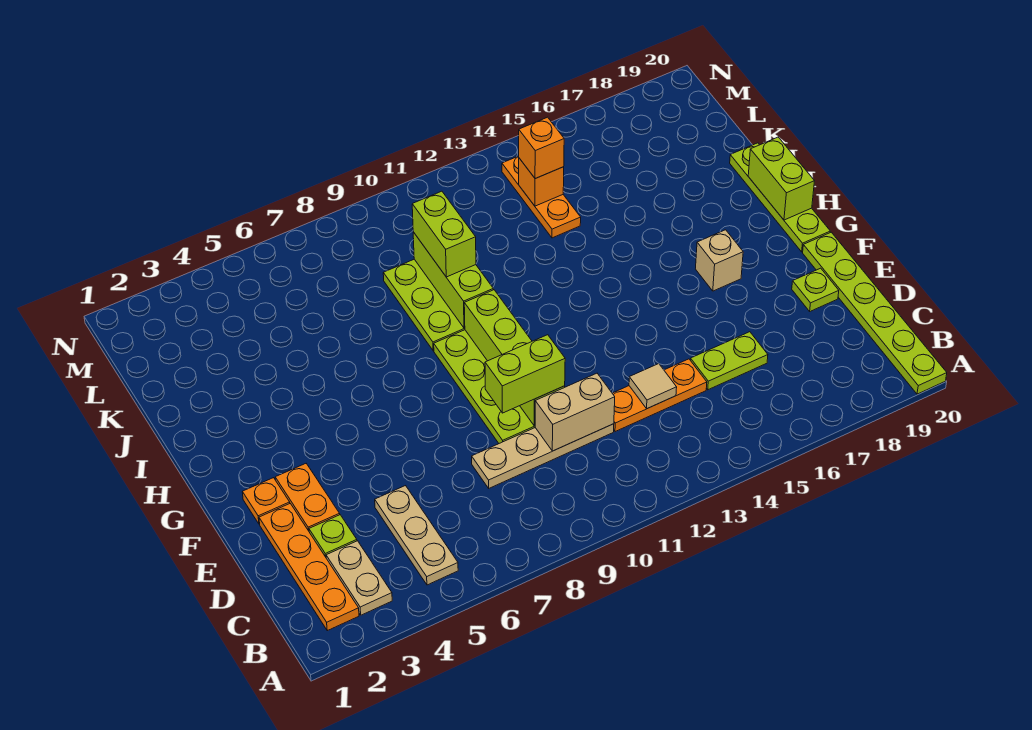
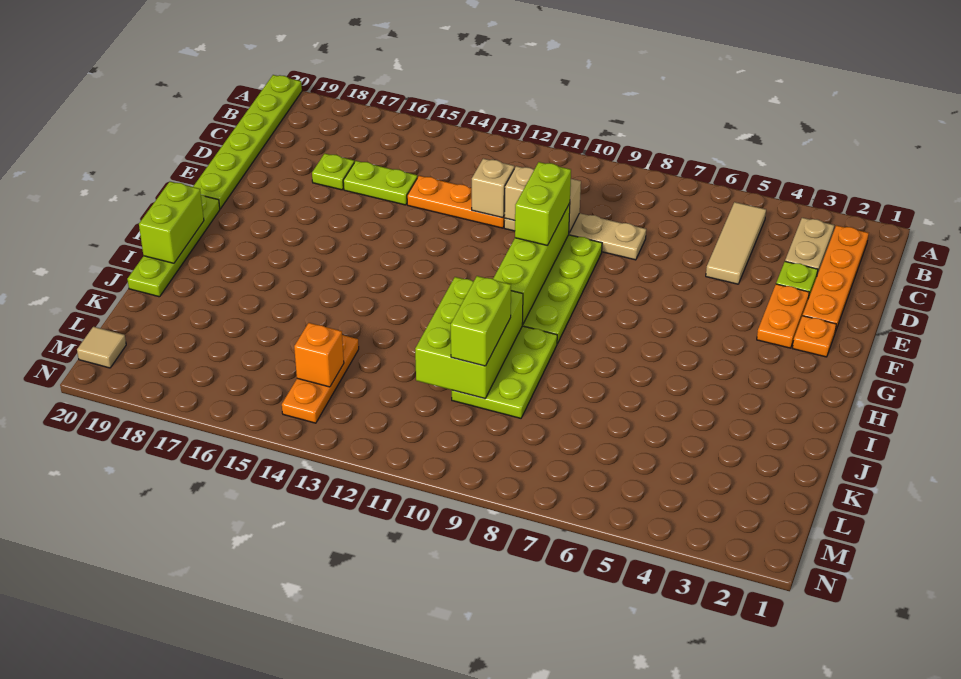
tan plate B5:D5 level 1 -> tan tile B5:D5 level 1
tan tile D13 level 2 -> tan tile M20 level 1
lime brick E9:E10 level 3 -> lime brick E10:F10 level 3
lime plate E19 level 1 -> lime plate D17 level 1
tan brick G17 level 1 -> tan brick D12 level 2
lime brick I10:K10 level 2 -> lime brick I10:K11 level 2
orange brick L14 level 3 -> none

